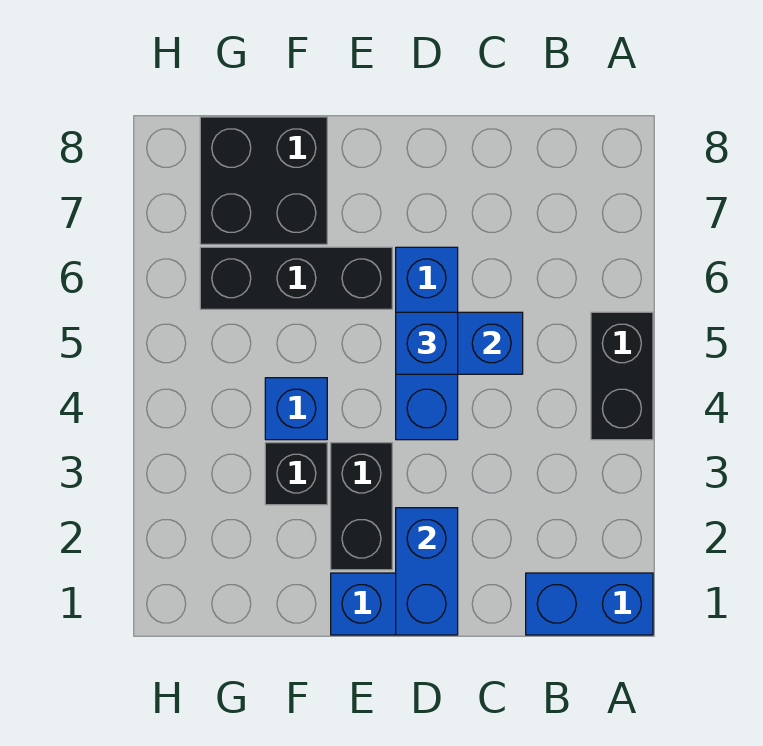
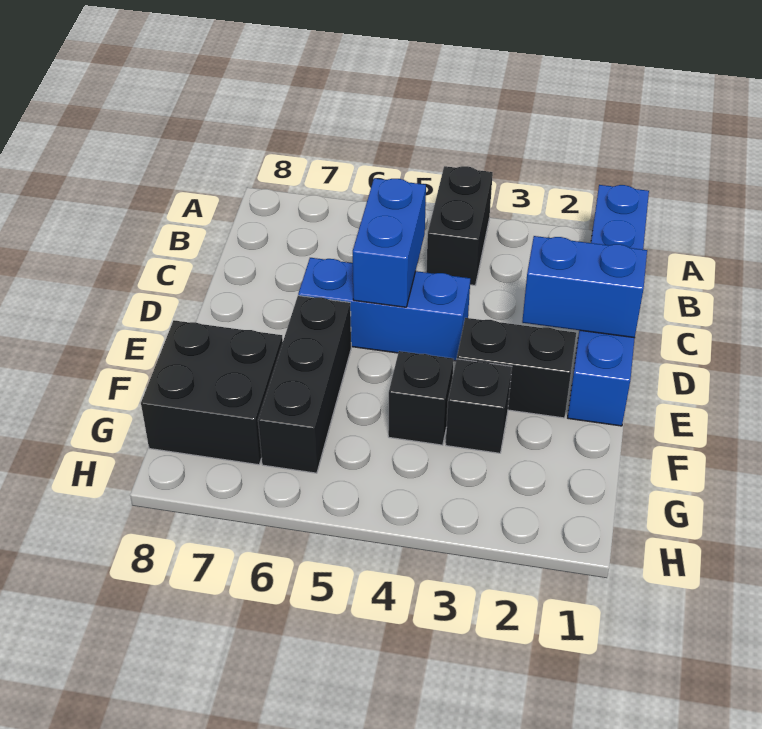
black brick A4:A5 level 1 -> black brick A4:B4 level 1
blue brick D5 level 3 -> none
blue brick F4 level 1 -> black brick F4 level 1

